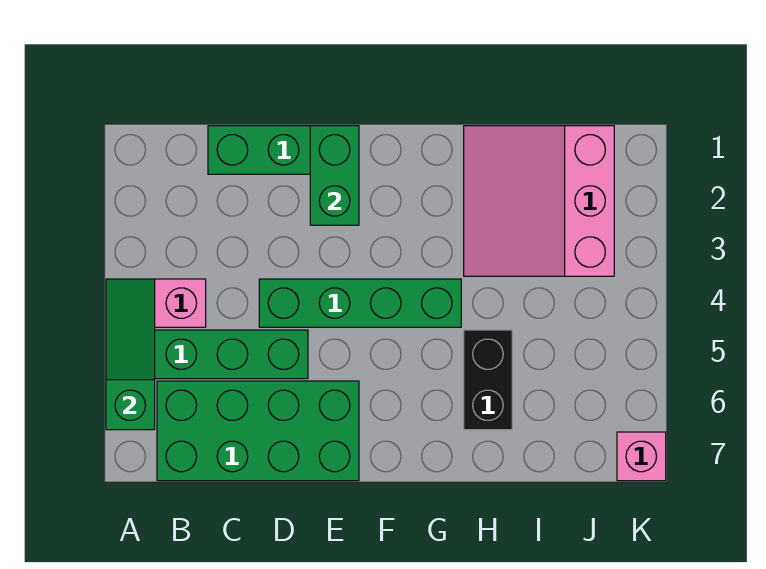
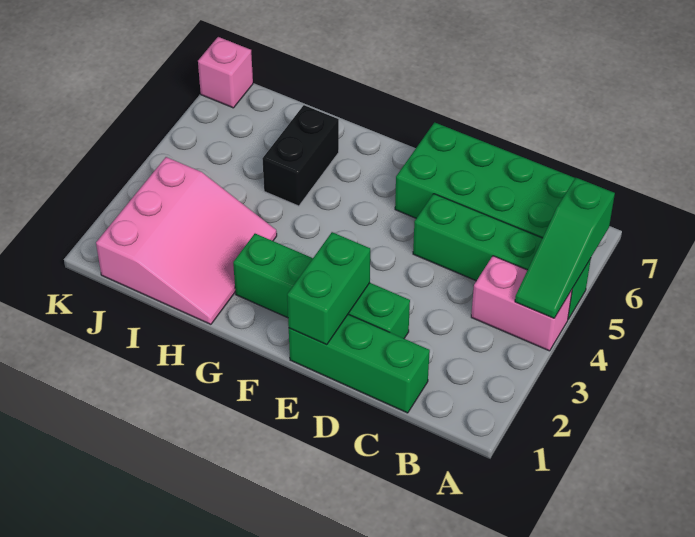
green brick D4:G4 level 1 -> green brick D2:G2 level 1

